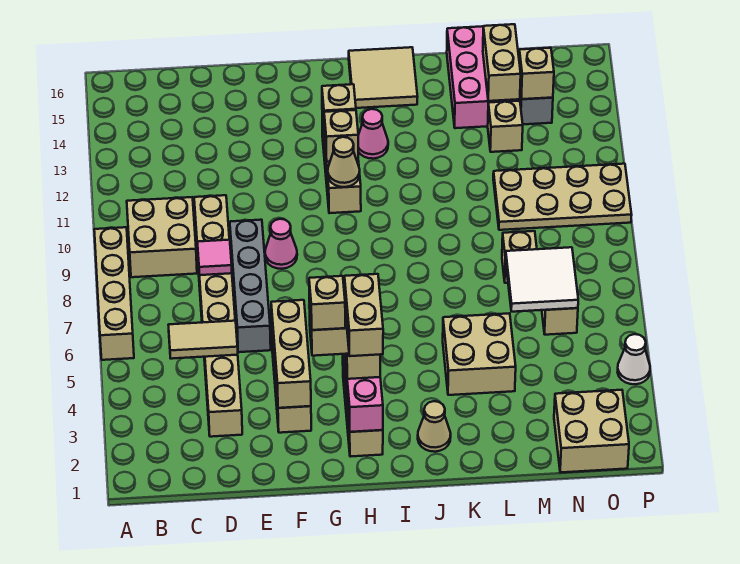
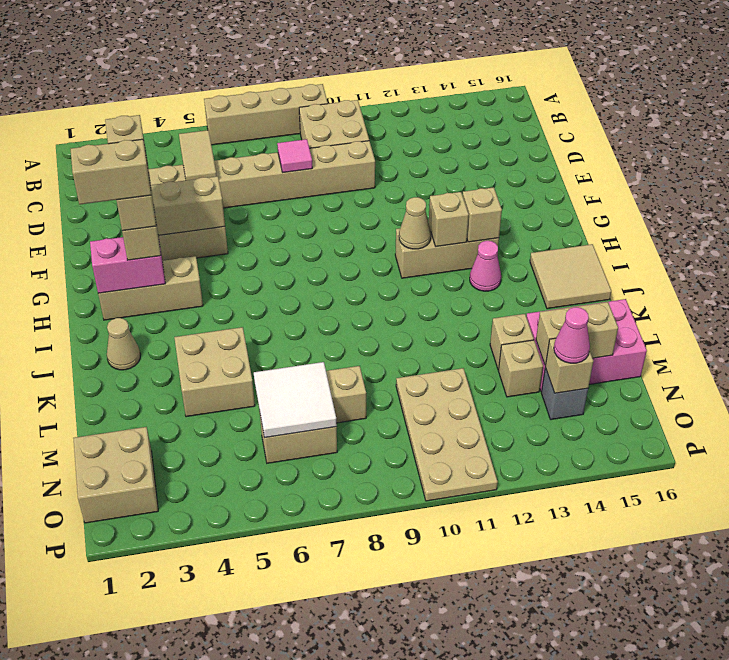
grey brick E6:E9 level 1 -> none
pink cone F9 level 1 -> pink cone N14 level 3
none -> tan brick L13 level 1
white cone P4 level 1 -> none

